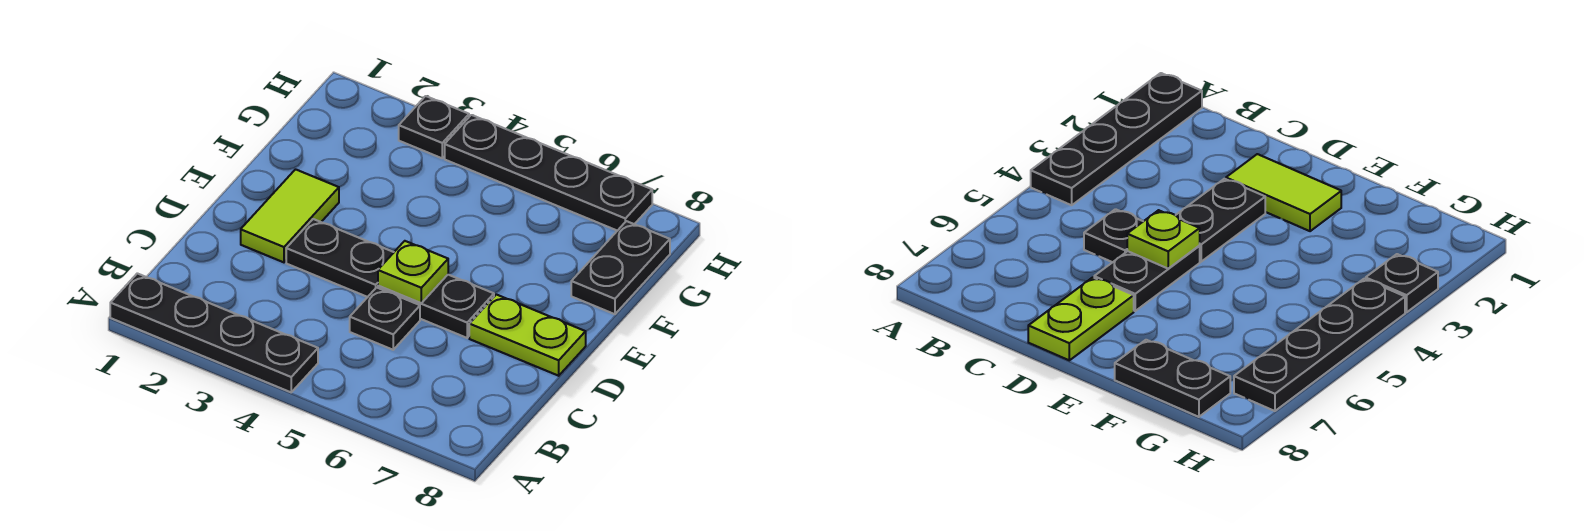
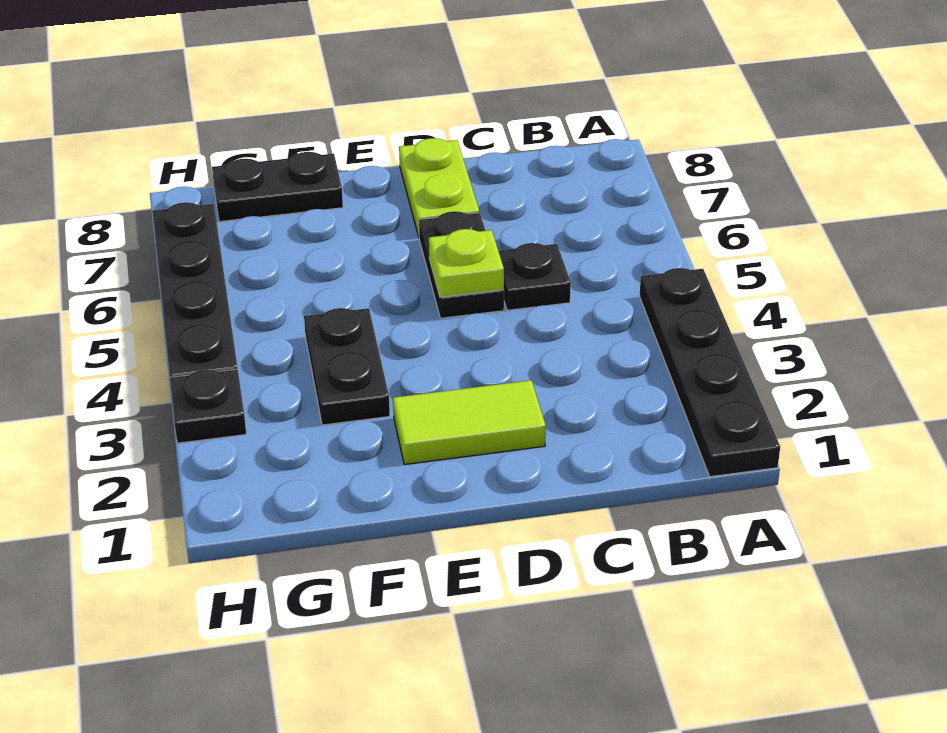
black plate D3:D4 level 1 -> black plate F3:F4 level 1

